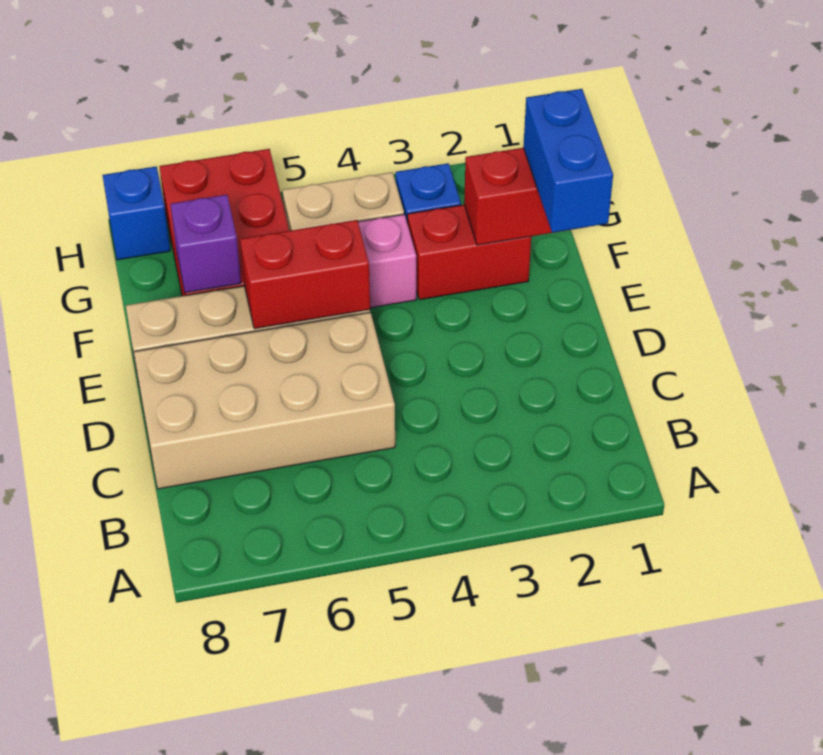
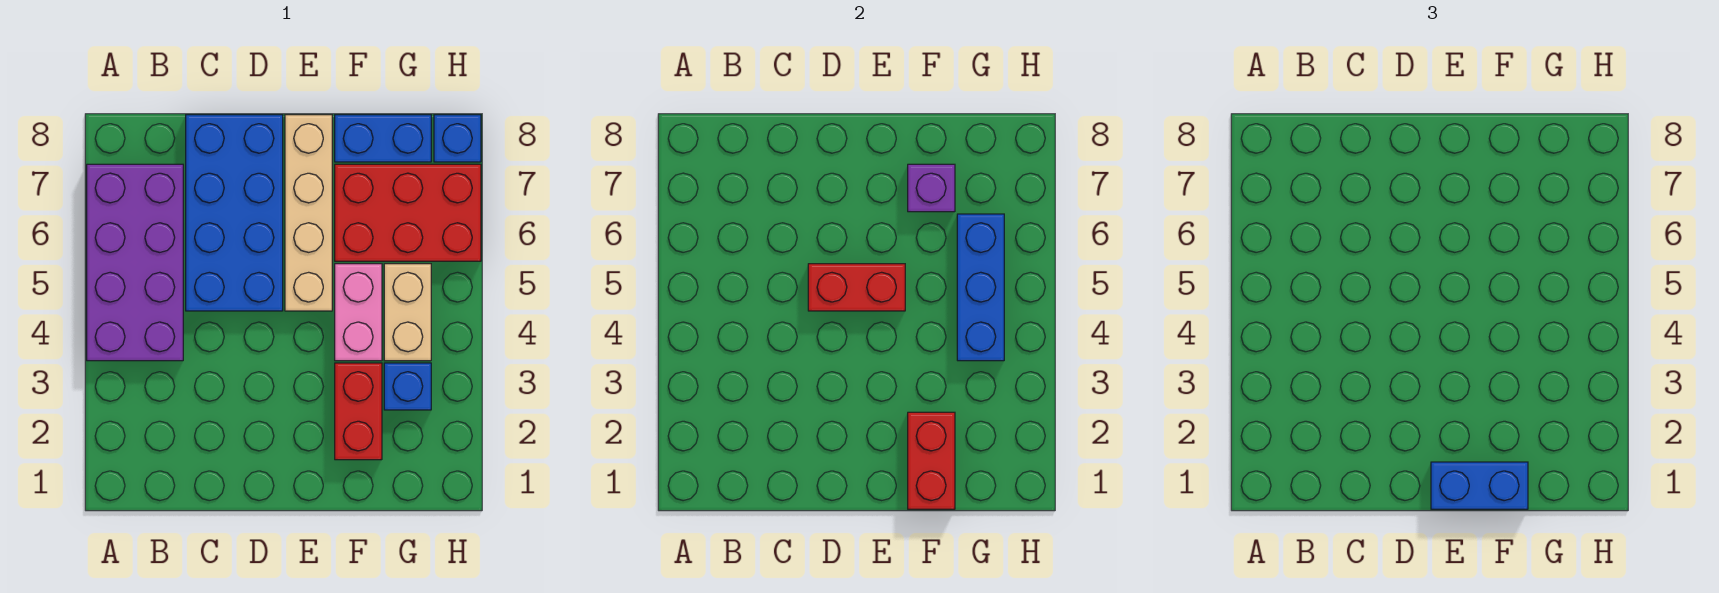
none -> purple brick A4:B7 level 1
tan brick C5:D8 level 1 -> blue brick C5:D8 level 1
red brick E5:E6 level 2 -> red brick D5:E5 level 2
none -> blue brick F8:G8 level 1
none -> blue brick G4:G6 level 2

